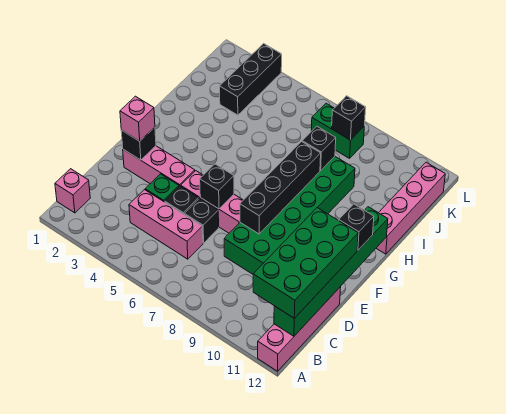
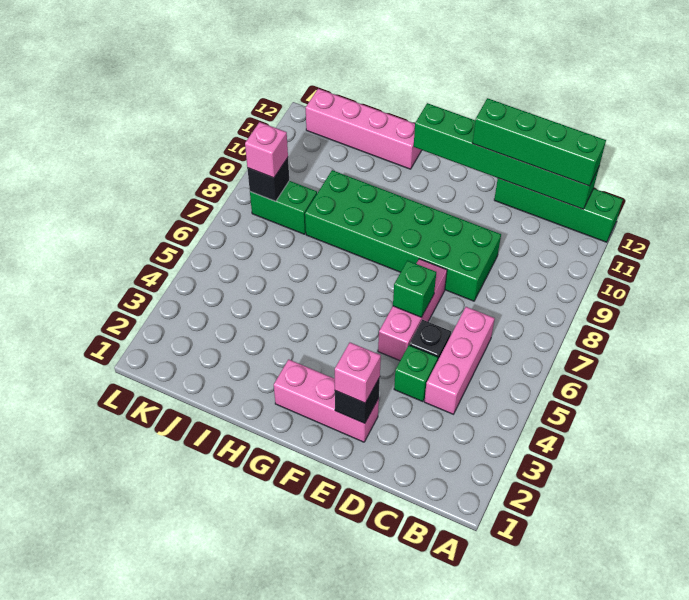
pink brick A12:D12 level 1 -> green brick A12:D12 level 1
pink brick B1 level 1 -> pink brick K8 level 3
green brick B11:E12 level 3 -> green brick B12:E12 level 3
black brick D6 level 1 -> none
pink brick E2:E4 level 1 -> pink brick E2:G2 level 1
black brick E6 level 2 -> green brick E6 level 2
black brick E8:H8 level 2 -> none
black brick F12 level 3 -> none
black brick I8 level 2 -> none
black brick J3:L3 level 1 -> none
green brick K7:K8 level 1 -> green brick J8:K8 level 1

